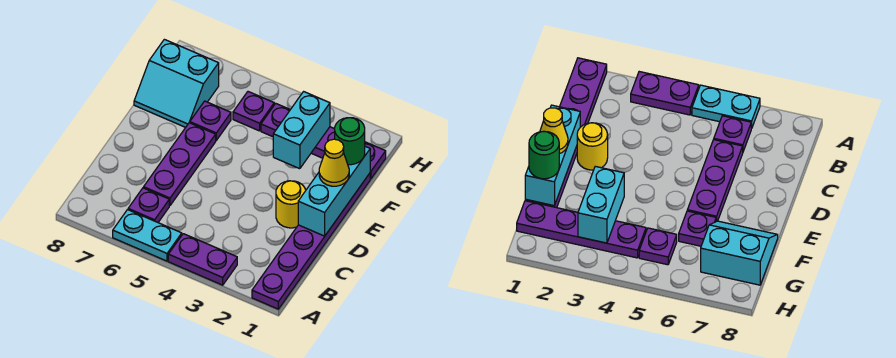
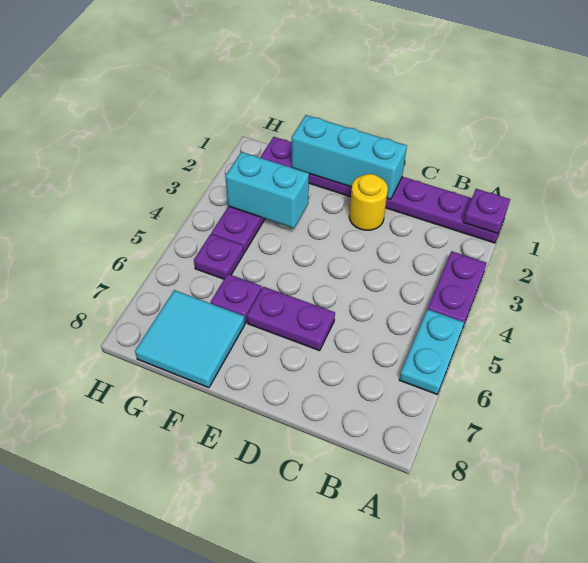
purple plate B6 level 1 -> purple plate A1 level 2
purple plate C6:E6 level 1 -> purple plate D6:E6 level 1
yellow cone E1 level 3 -> none
green round brick F1 level 3 -> none
cyan slope F7:G8 level 1 top G -> cyan tile F7:G8 level 1

